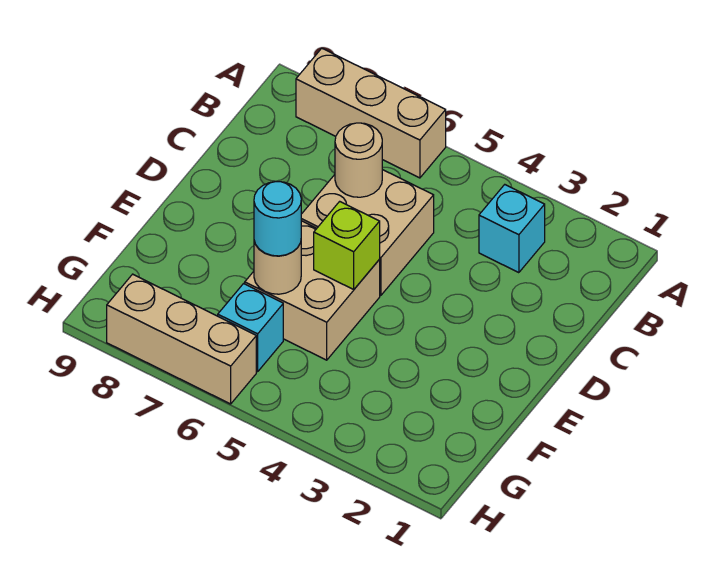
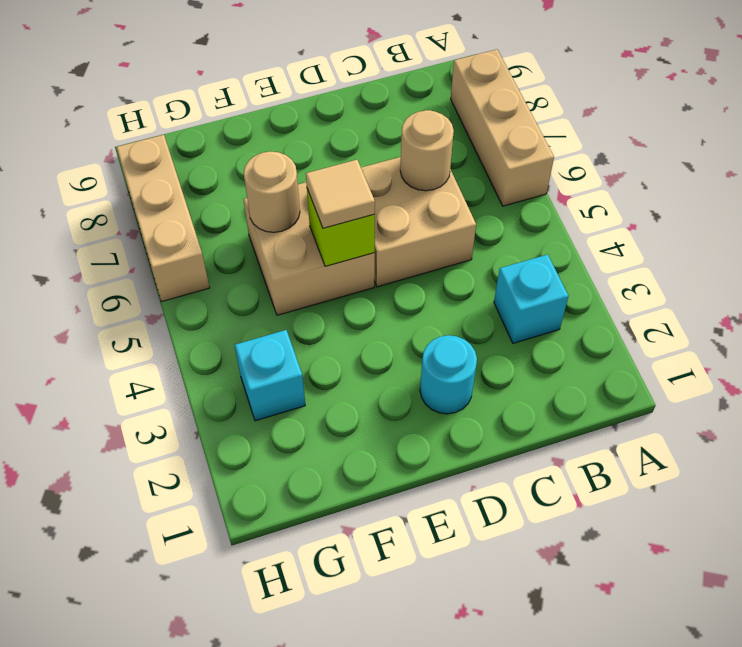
none -> tan tile E5 level 3
cyan round brick F6 level 3 -> cyan round brick D2 level 1
cyan brick G6 level 1 -> cyan brick G3 level 1

